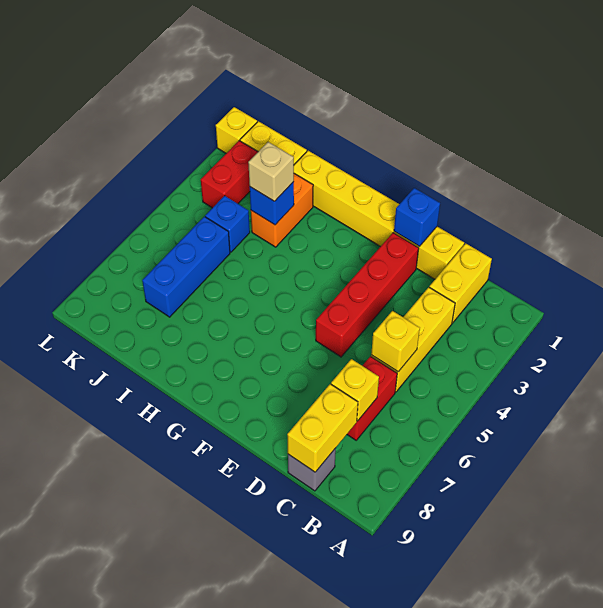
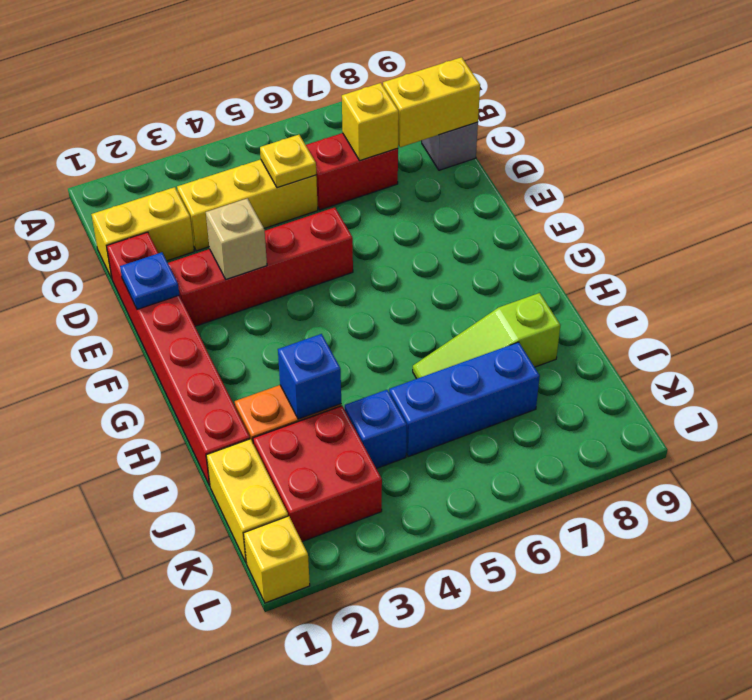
yellow brick C5 level 2 -> yellow plate C5 level 2
yellow brick D1:I1 level 1 -> red brick D1:I1 level 1
blue brick E1 level 2 -> blue plate E1 level 2
tan brick I3 level 3 -> tan brick E3 level 2
none -> lime slope I6:I8 level 1 top 8
red brick K2:K3 level 1 -> red brick J2:K3 level 1

